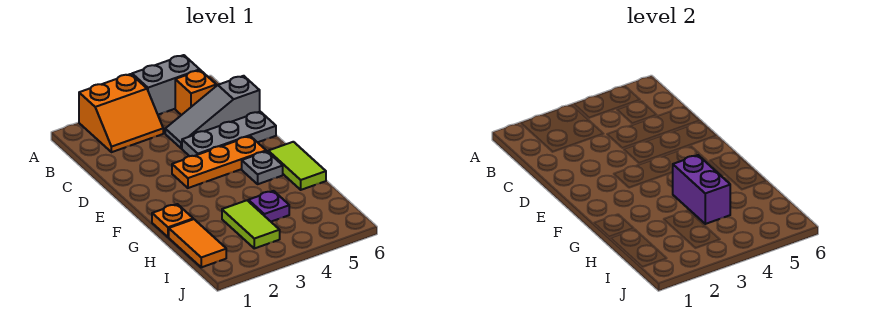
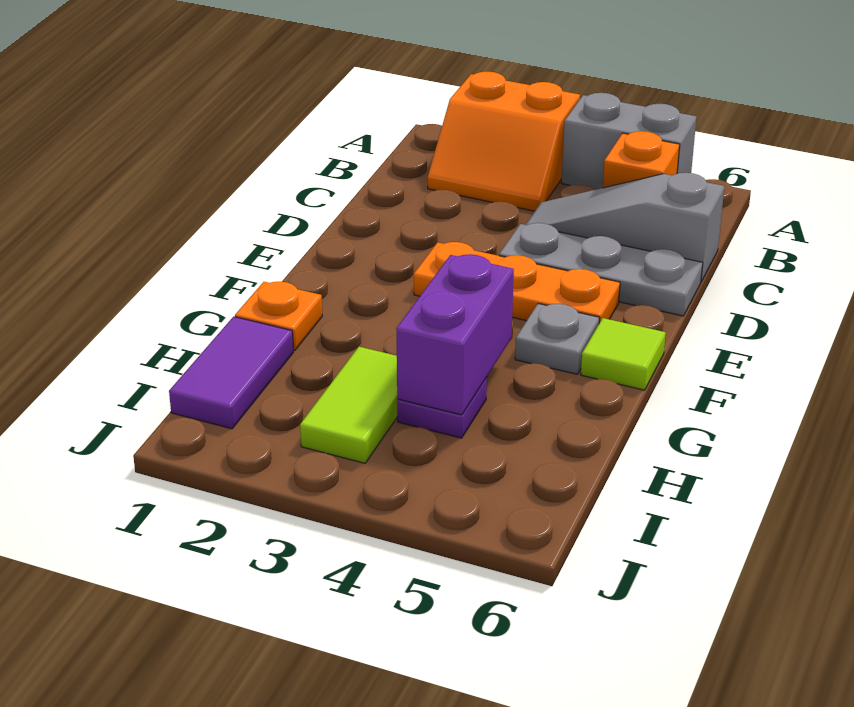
lime tile F6:G6 level 1 -> lime tile F6 level 1
orange tile H1:I1 level 1 -> purple tile H1:I1 level 1

